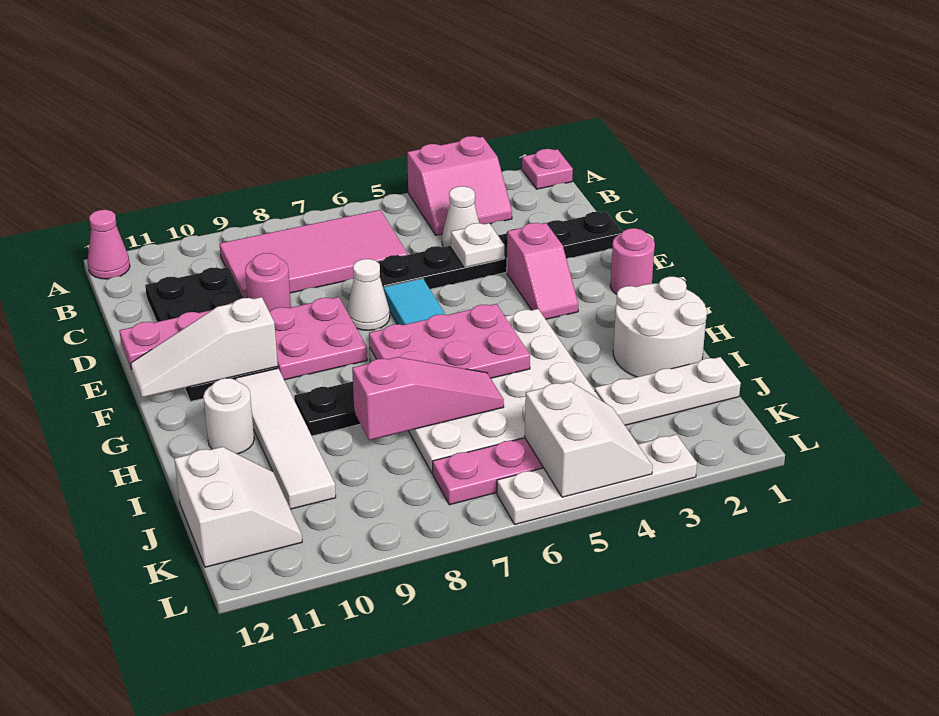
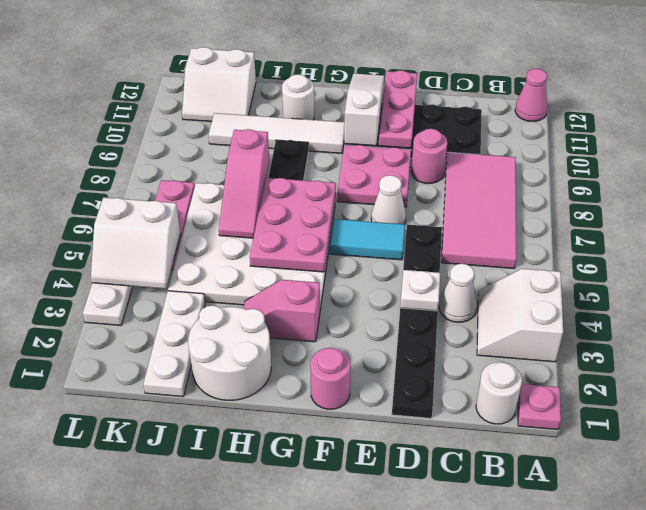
pink slope A3:B4 level 1 top A -> white slope A3:B4 level 1 top A
none -> white round brick B1 level 1
pink slope E3:F3 level 1 top E -> pink slope G3:H3 level 1 top G

